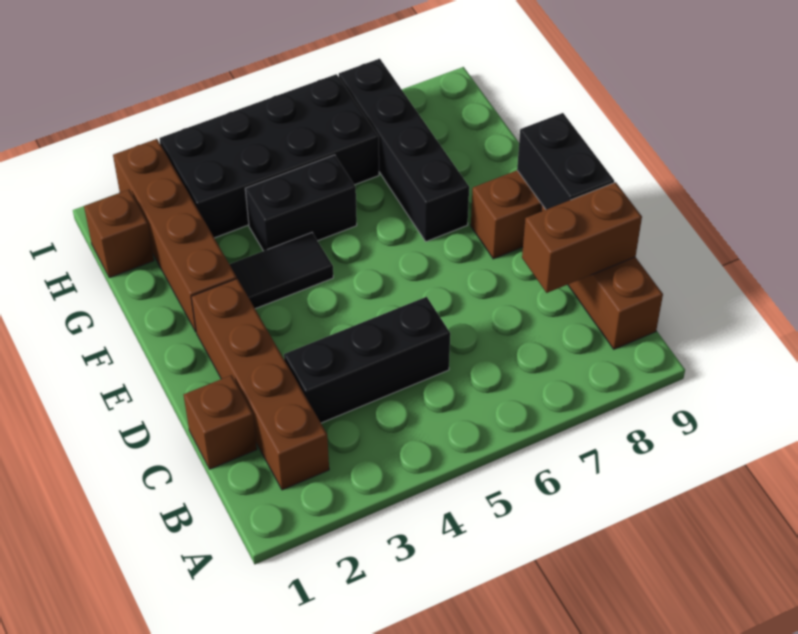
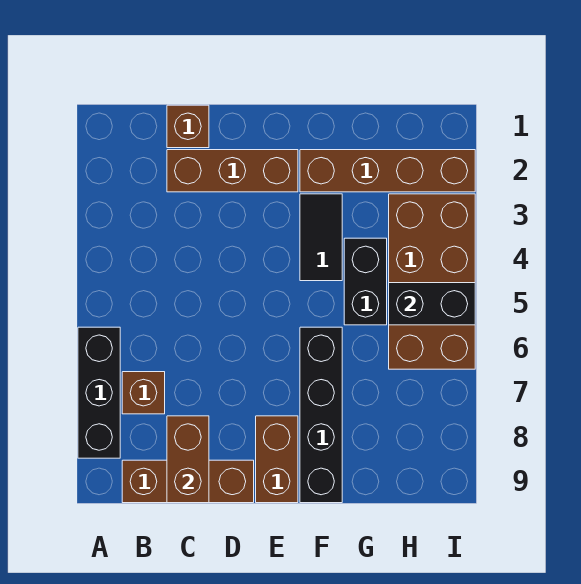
brown brick B2:E2 level 1 -> brown brick C2:E2 level 1
black brick C3:C5 level 1 -> black brick A6:A8 level 1
black brick D9:E9 level 2 -> black brick H5:I5 level 2
black brick F7:I7 level 1 -> black brick F6:F9 level 1
brown brick H1 level 1 -> brown brick B7 level 1
black brick H3:I6 level 1 -> brown brick H3:I6 level 1

